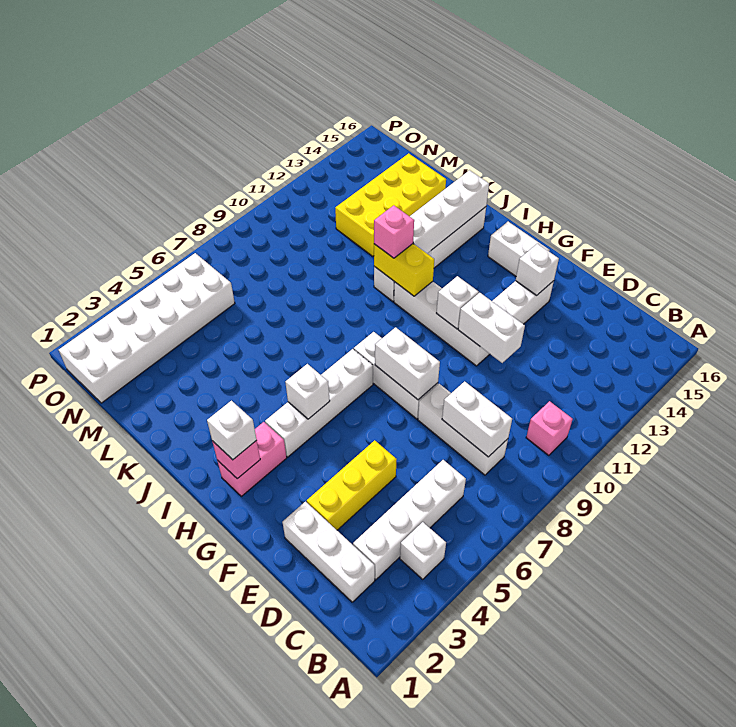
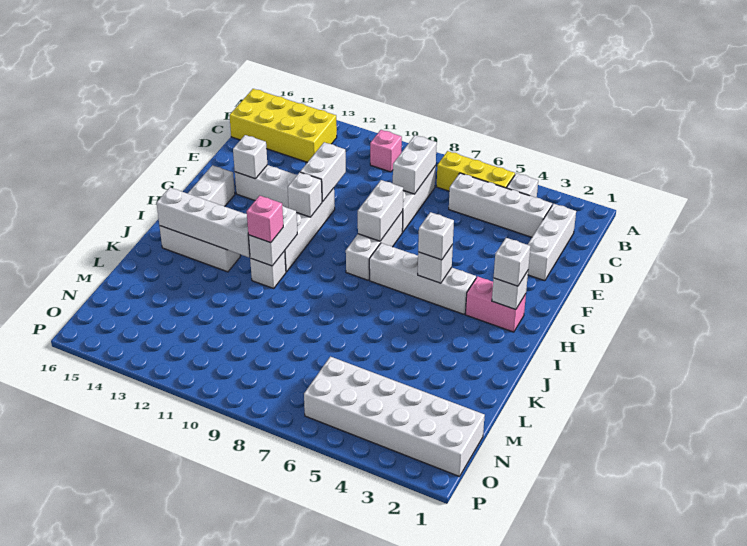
yellow brick E3:E5 level 1 -> yellow brick B5:B7 level 1
pink brick H2 level 2 -> white brick H2 level 2
none -> white brick H5 level 3
yellow brick I11:J11 level 2 -> white brick I11:J11 level 2
yellow brick L12:M15 level 1 -> yellow brick B13:C16 level 1

